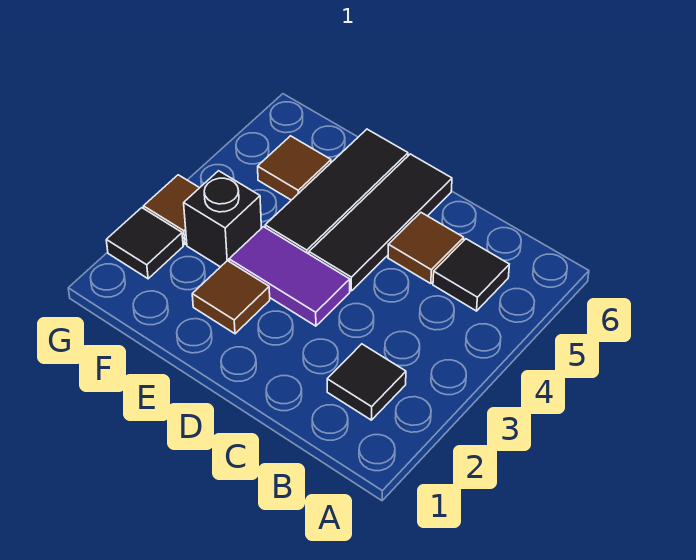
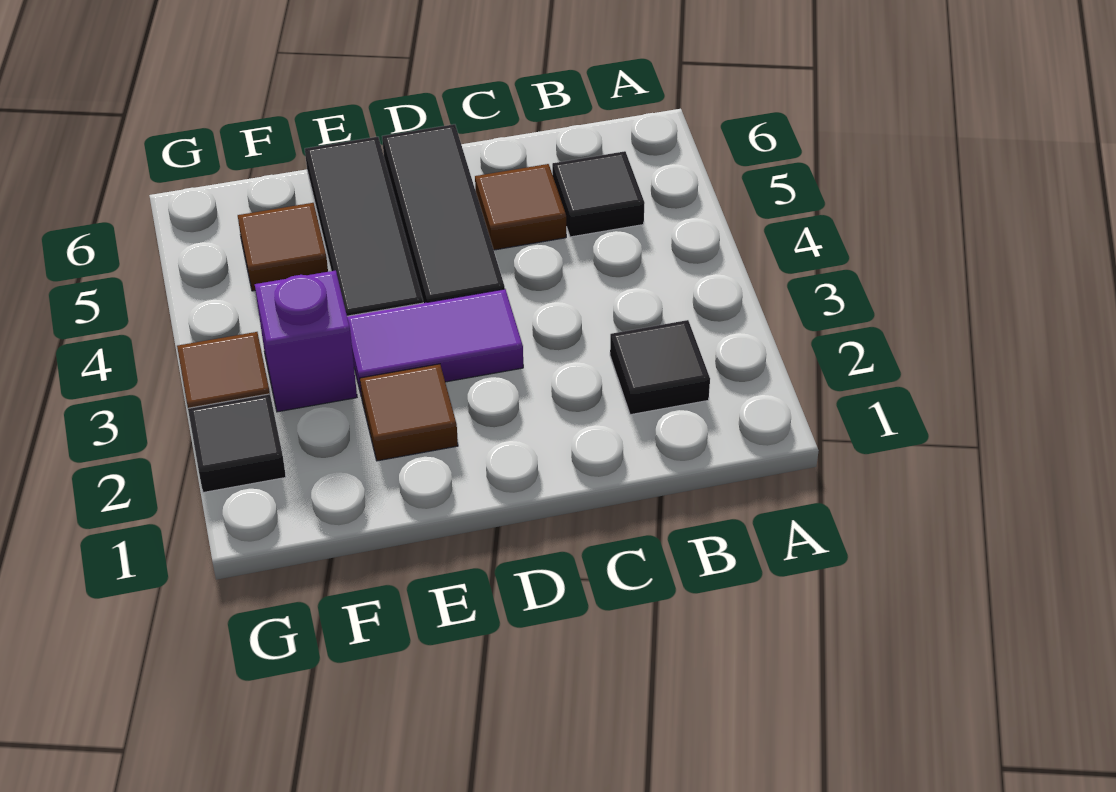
black brick F3 level 1 -> purple brick F3 level 1

